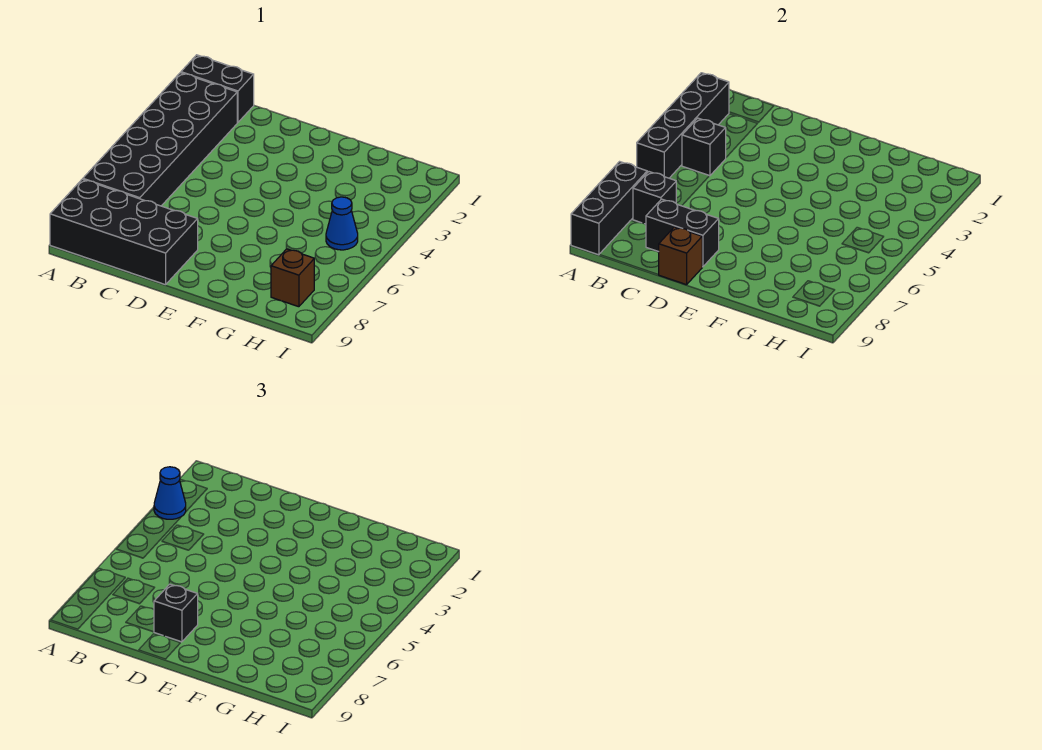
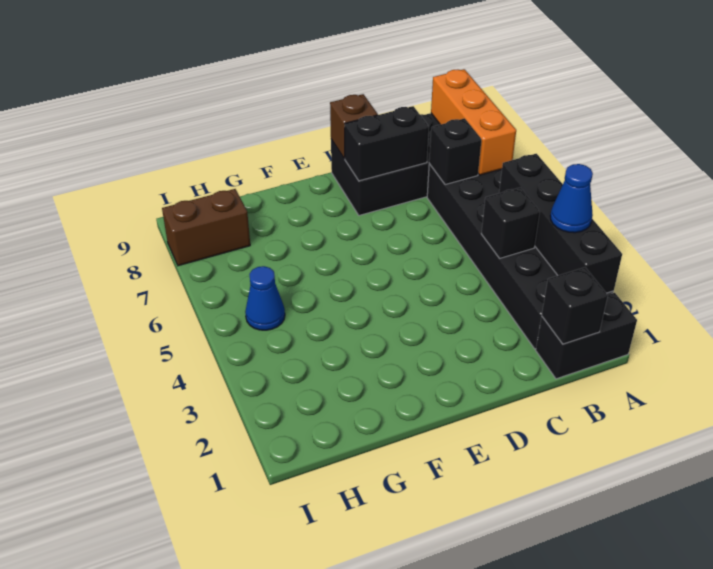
black brick A7:A9 level 2 -> orange brick A7:A9 level 2
black brick D8 level 3 -> black brick B1 level 2
brown brick H8 level 1 -> brown brick H8:I8 level 1

